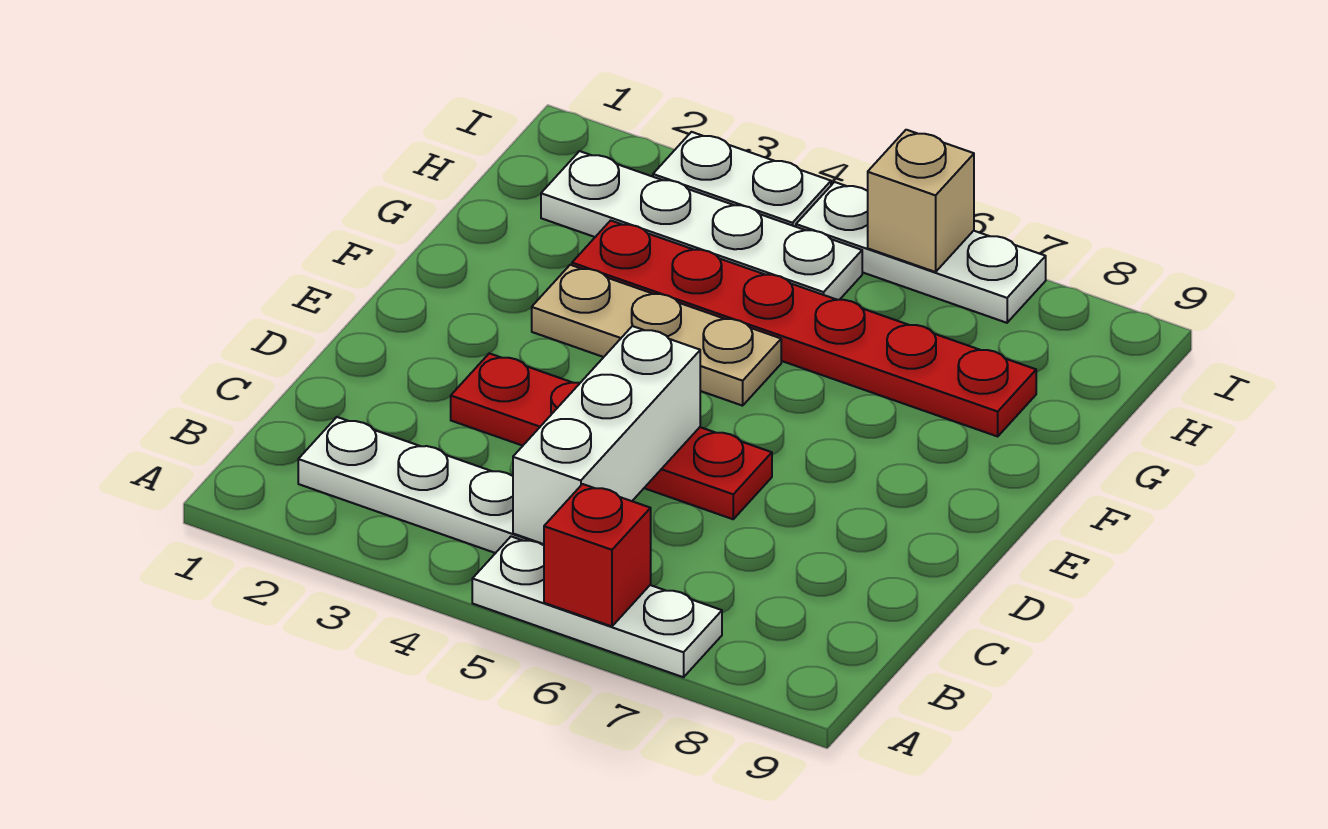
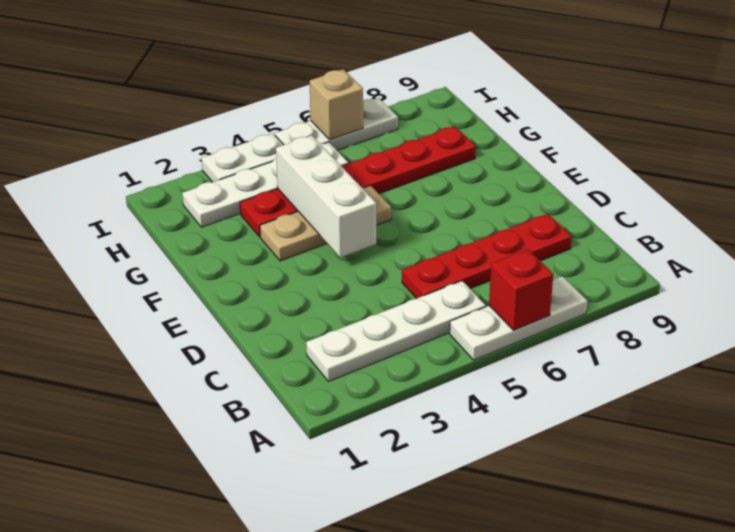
white brick B5:D5 level 2 -> white brick E4:G4 level 2
red plate D3:D6 level 1 -> red plate C5:C8 level 1

